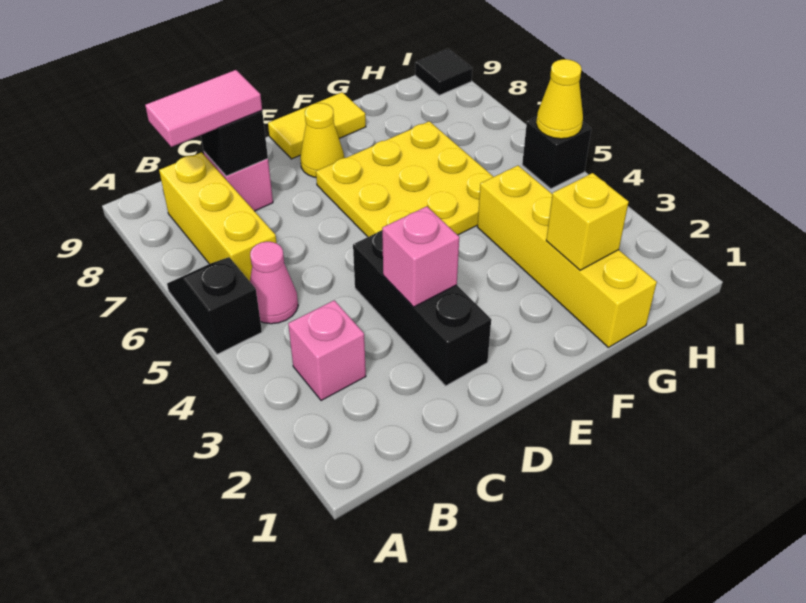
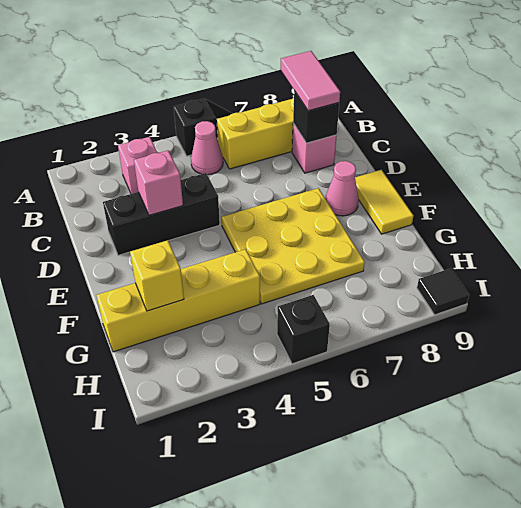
yellow cone E8 level 1 -> pink cone E8 level 1
yellow cone I5 level 2 -> none

